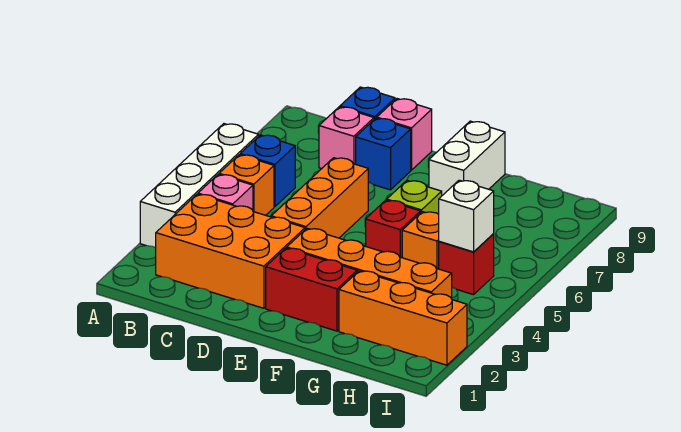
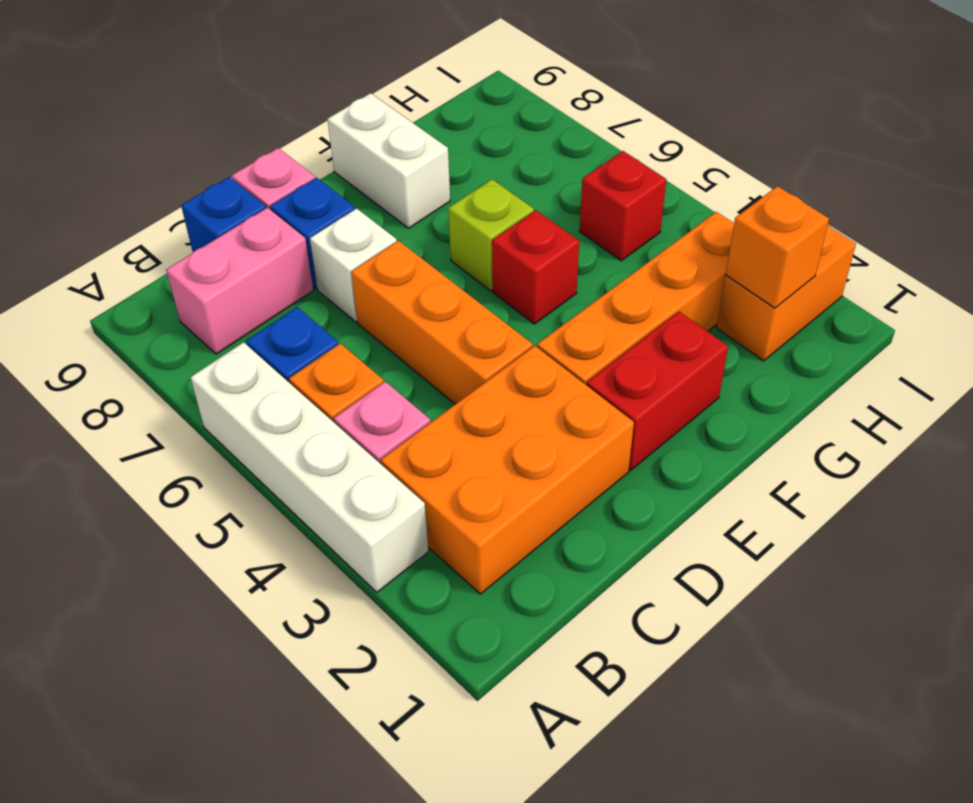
pink brick C8 level 1 -> pink brick B8:C8 level 1
orange brick G2:I2 level 1 -> orange brick H2:I2 level 1
orange brick G5 level 1 -> orange brick H2 level 2
white brick H5 level 2 -> white brick D7 level 1

